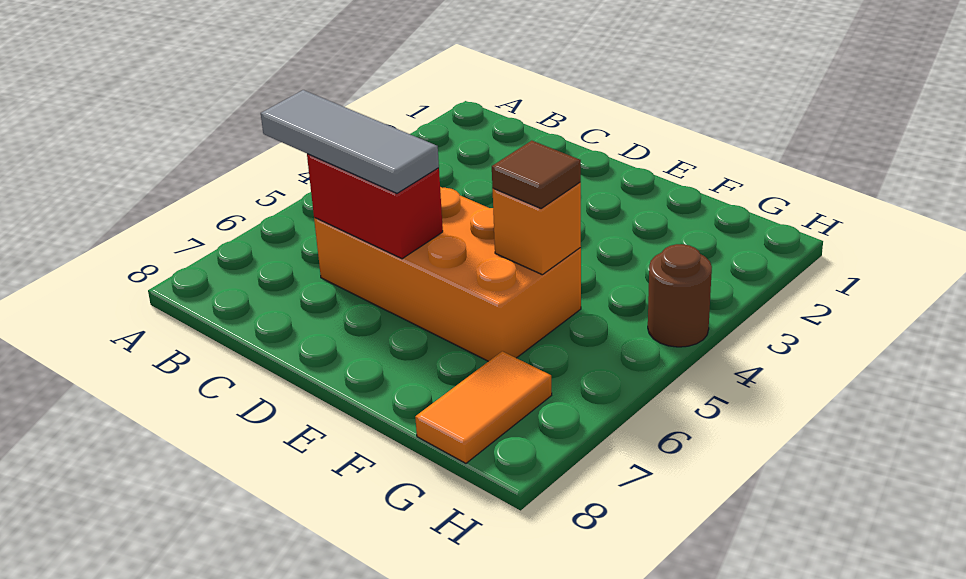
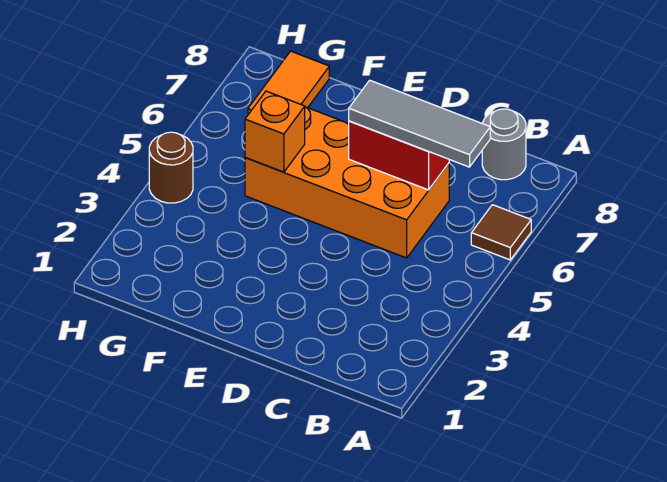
none -> grey round brick B8 level 1
brown tile F5 level 3 -> brown tile A6 level 1

